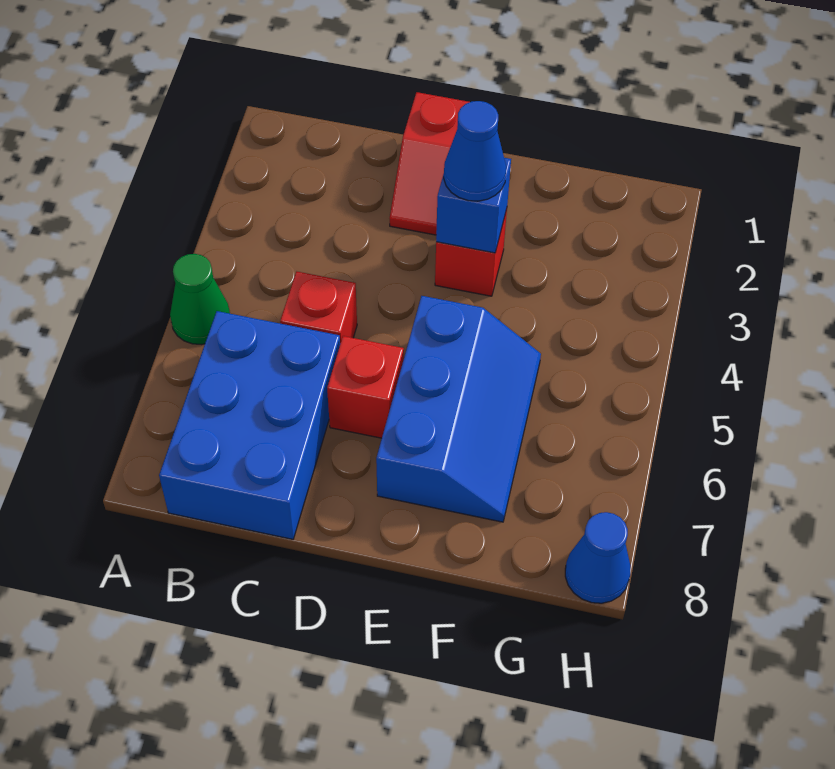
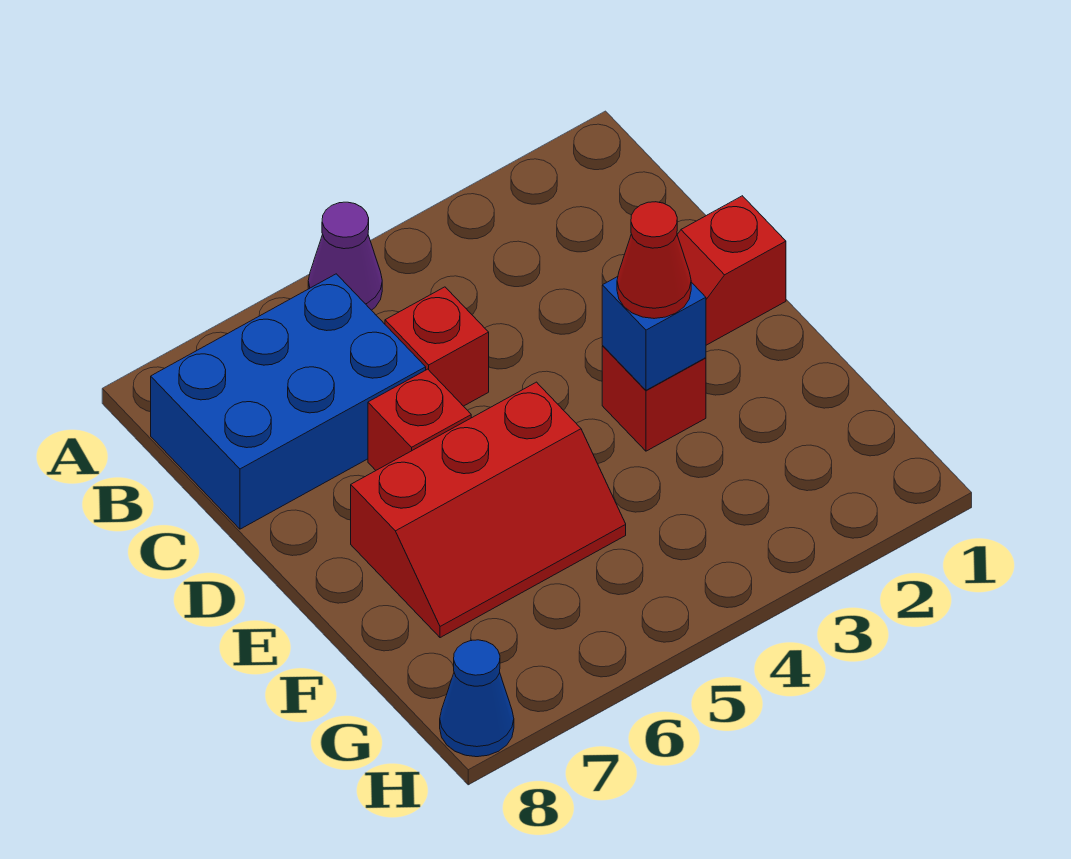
green cone A5 level 1 -> purple cone A5 level 1
blue cone E3 level 3 -> red cone E3 level 3
blue slope E5:F7 level 1 top E -> red slope E5:F7 level 1 top E

